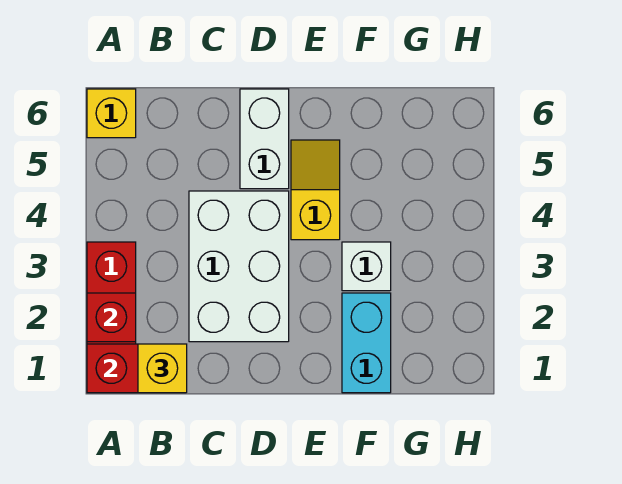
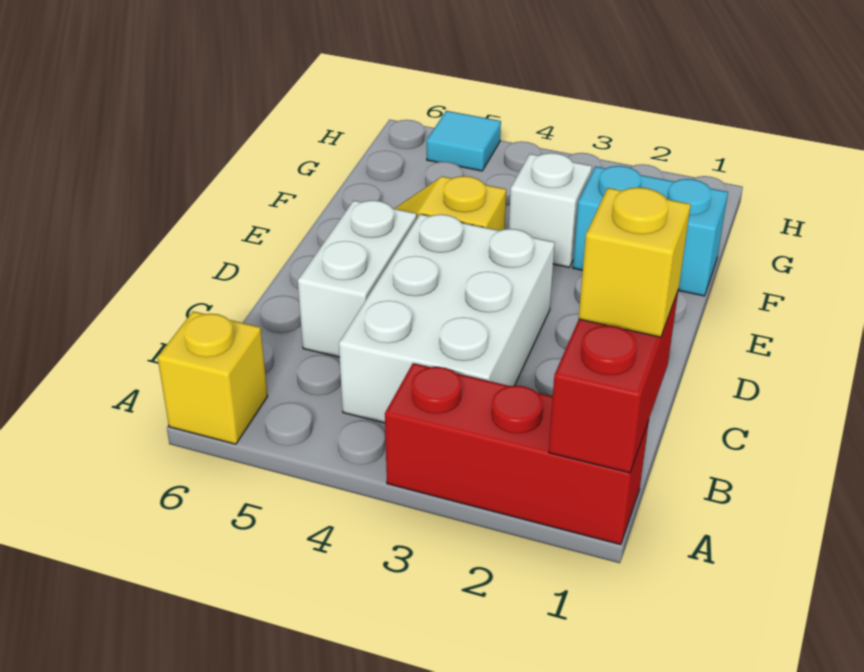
red brick A2 level 2 -> none
white brick C2:D4 level 1 -> white brick B3:D4 level 1
white brick D5:D6 level 1 -> white brick C5:D5 level 1
none -> cyan tile H5 level 1

